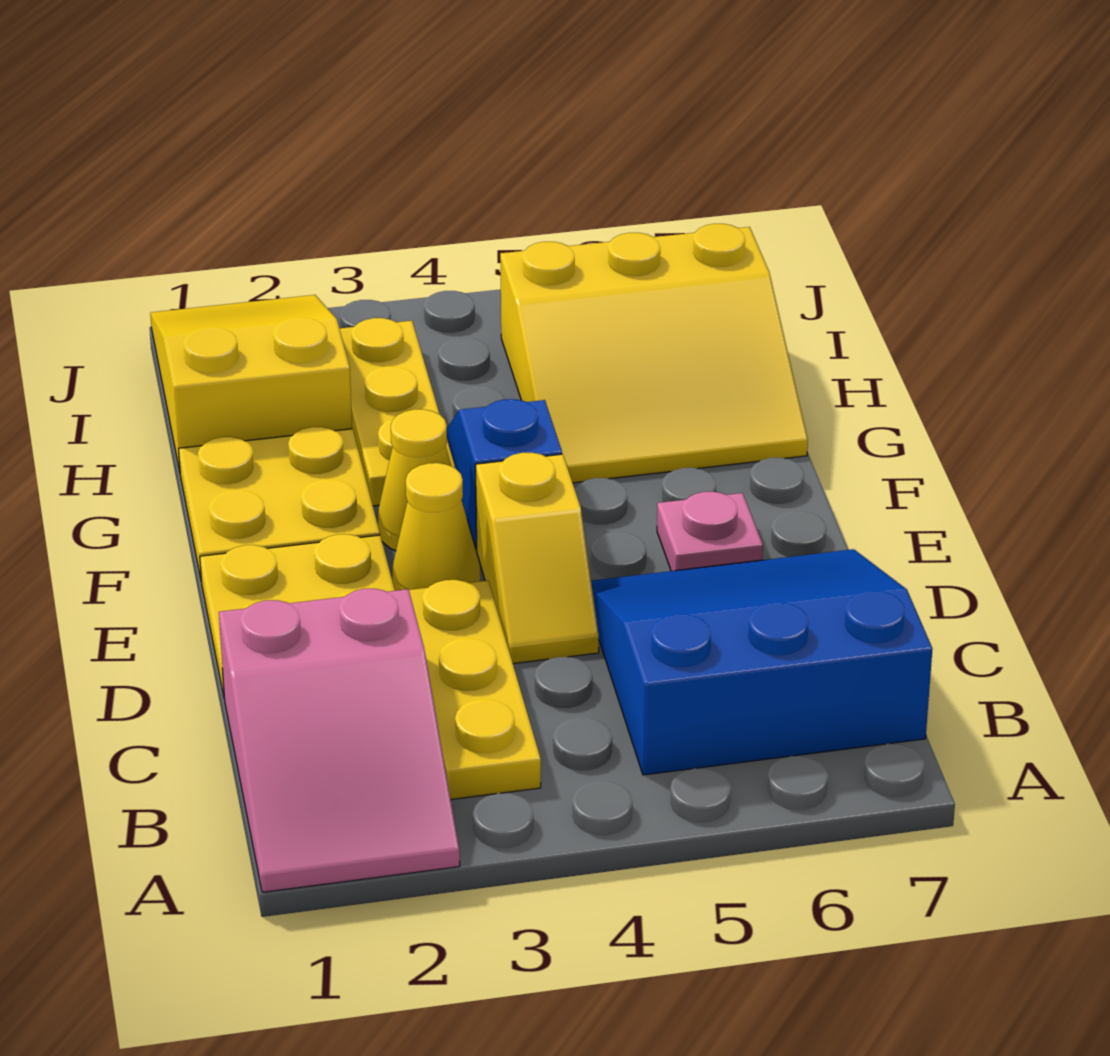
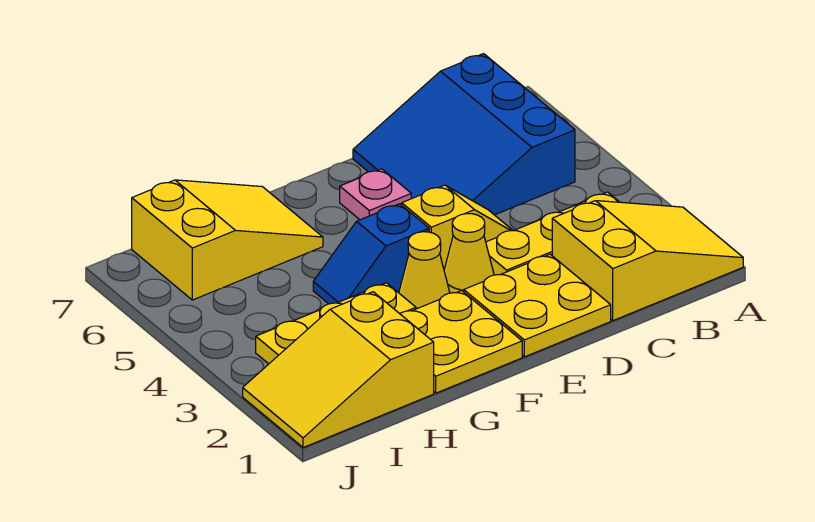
pink slope A1:C2 level 1 top C -> yellow slope A1:C2 level 1 top C
yellow slope G5:I7 level 1 top I -> yellow slope G6:I7 level 1 top I

